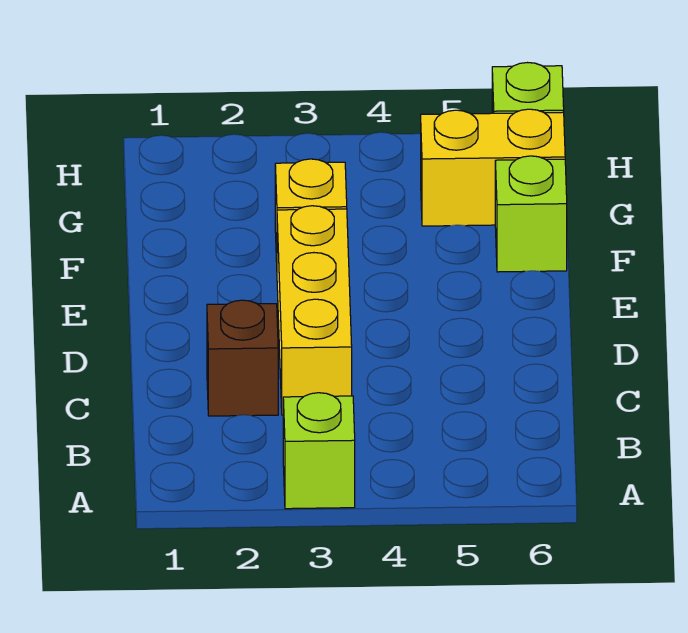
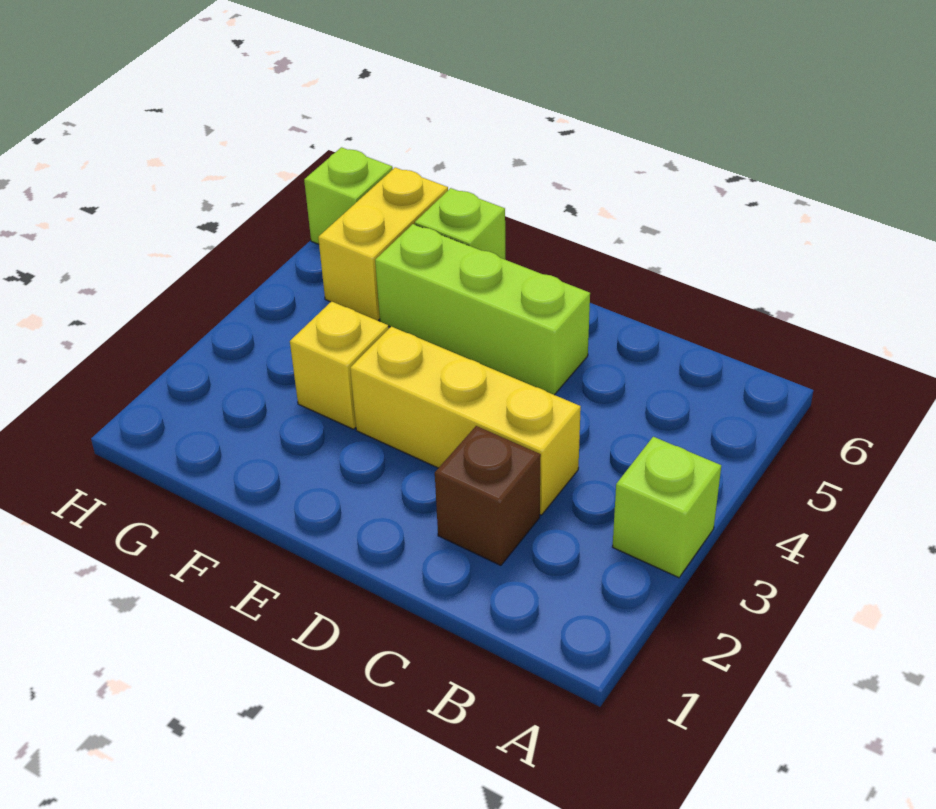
none -> lime brick D5:F5 level 1

